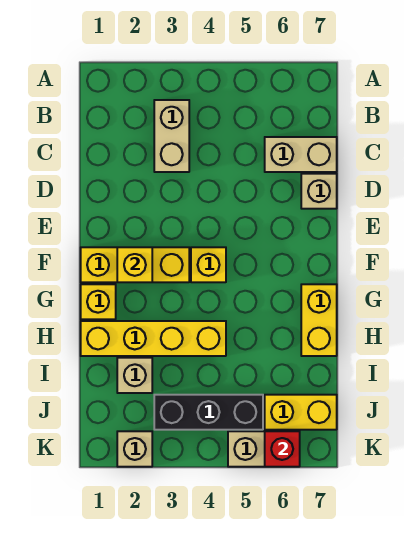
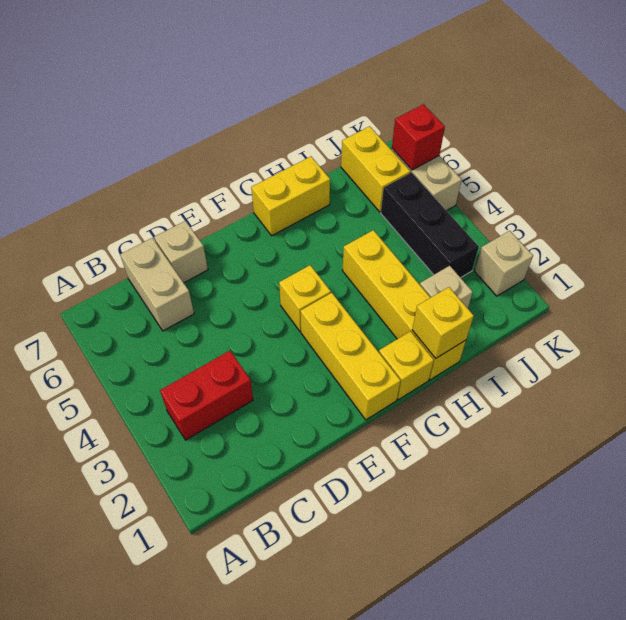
tan brick B3:C3 level 1 -> red brick B3:C3 level 1
yellow brick F2 level 2 -> yellow brick H1 level 2

